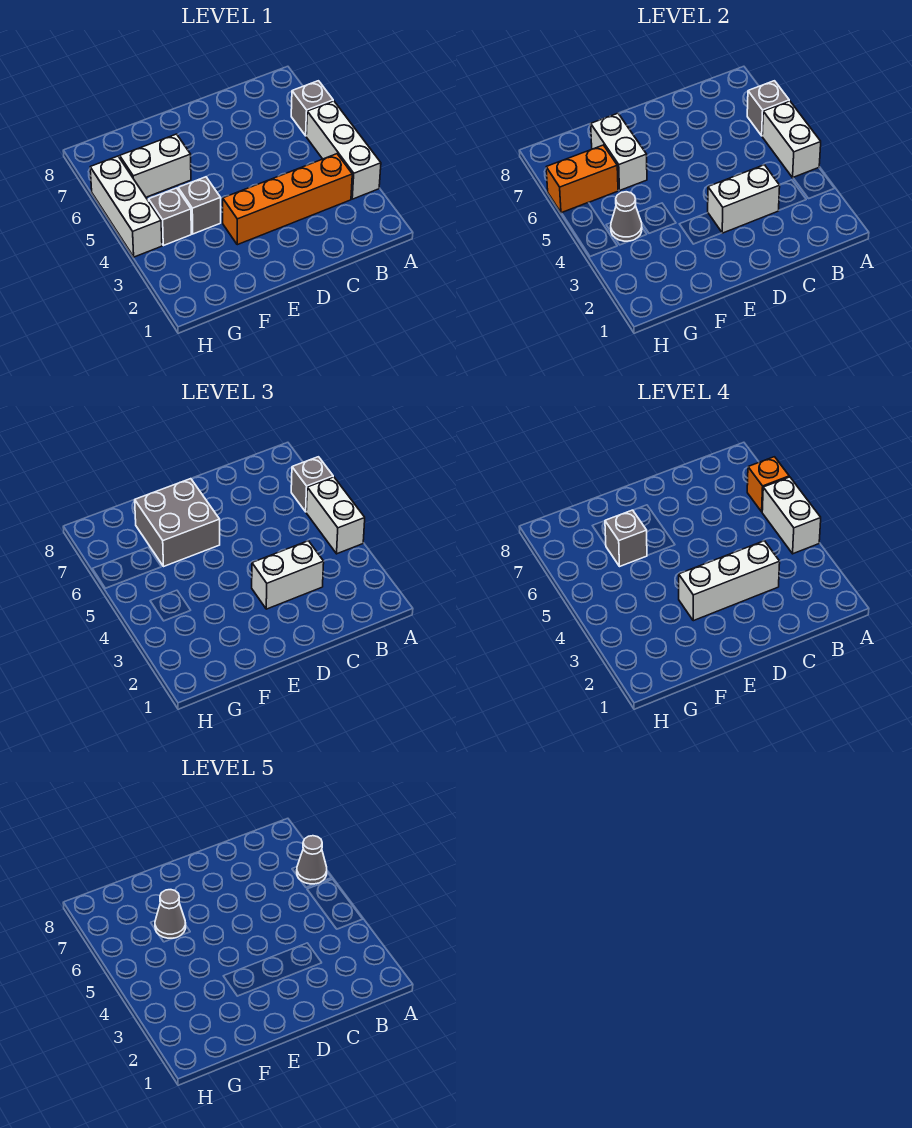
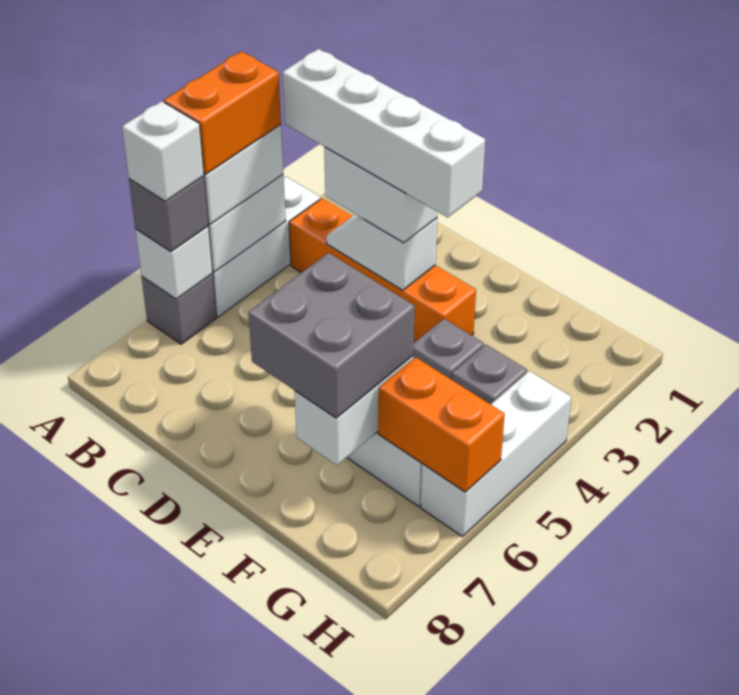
white brick A4:A5 level 4 -> orange brick A4:A5 level 4
grey brick A6 level 2 -> white brick A6 level 2
orange brick A6 level 4 -> white brick A6 level 4
grey cone A6 level 5 -> none
white brick C3:D3 level 2 -> white slope C3:D3 level 2 top D
white brick C3:E3 level 4 -> white brick B3:E3 level 4
grey brick F6 level 4 -> none
grey cone F6 level 5 -> none
grey cone G4 level 2 -> none

